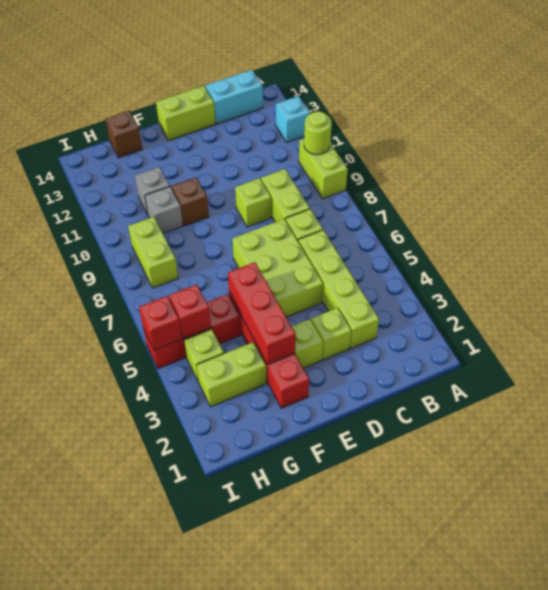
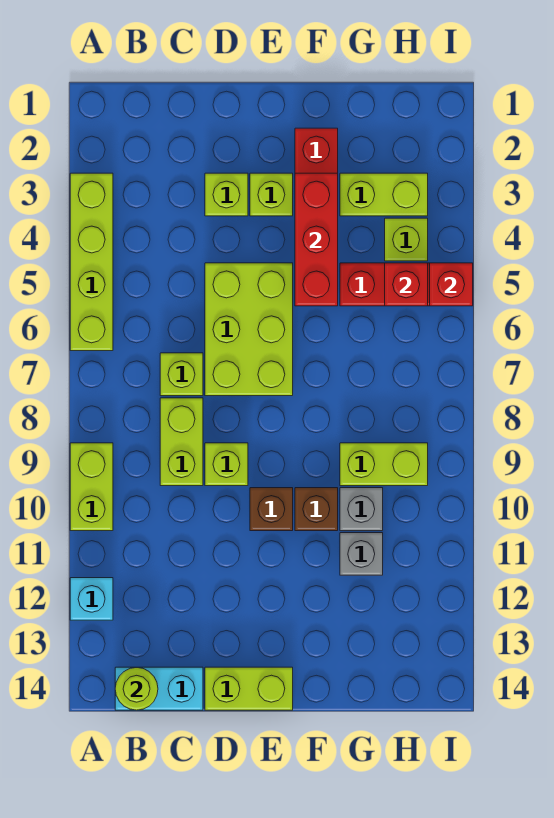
lime round brick A10 level 2 -> lime round brick B14 level 2
lime brick C3:C6 level 1 -> lime brick A3:A6 level 1
brown brick G14 level 1 -> brown brick E10 level 1
lime brick H8:H9 level 1 -> lime brick G9:H9 level 1

